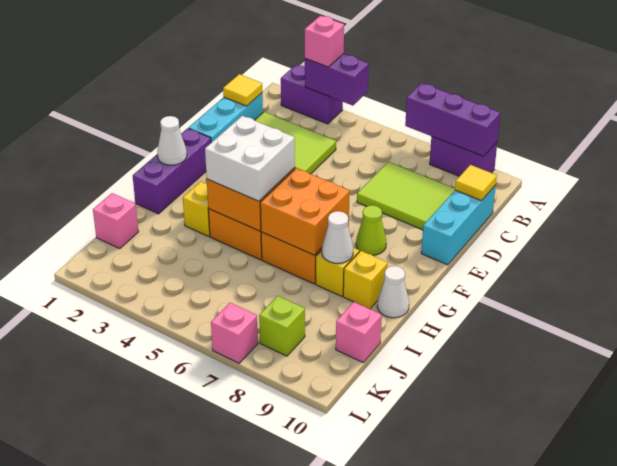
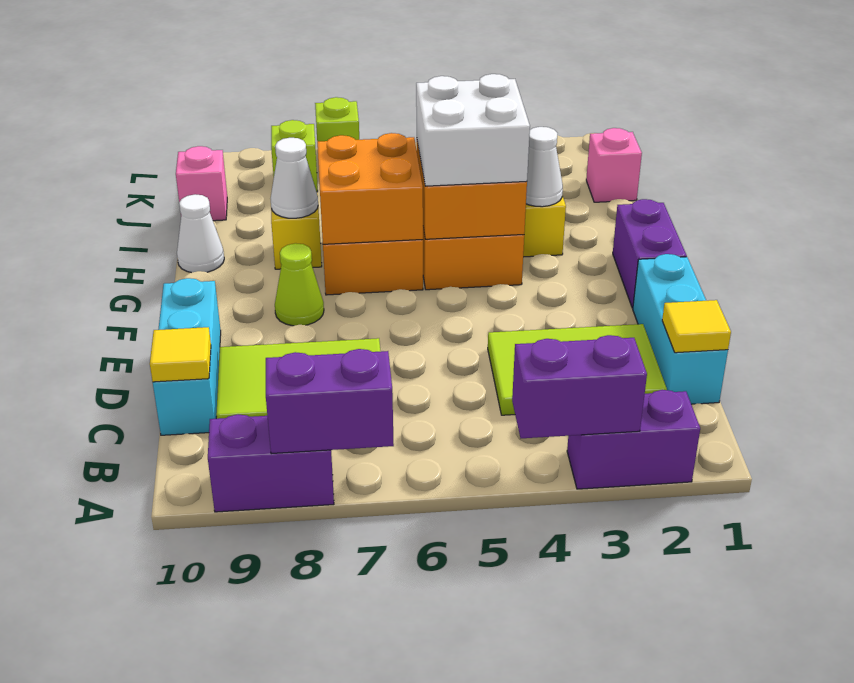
pink brick A3 level 3 -> none
purple brick A7:A9 level 2 -> purple brick A7:A8 level 2
purple brick F1:H1 level 1 -> purple brick F1:G1 level 1
white cone G1 level 2 -> white cone H3 level 2
yellow brick H9 level 1 -> none
pink brick L7 level 1 -> lime brick L7 level 1

